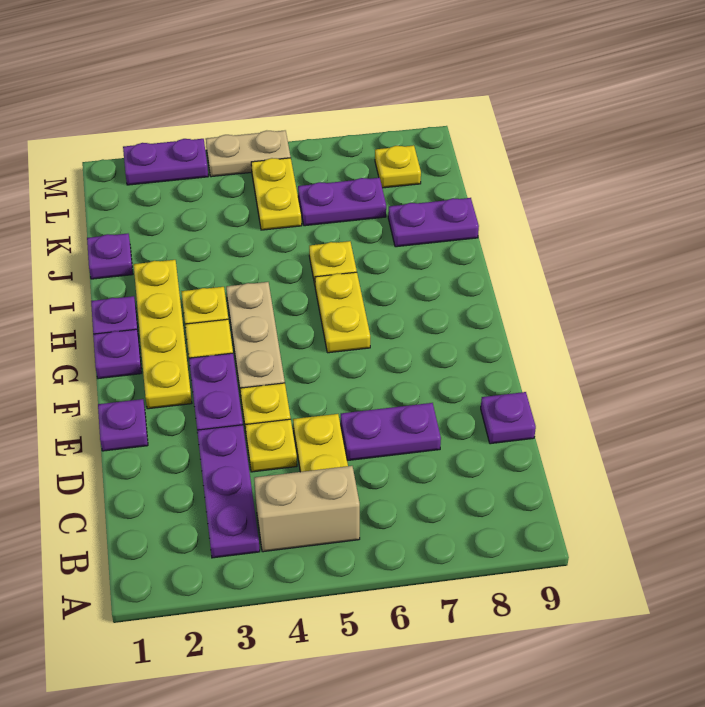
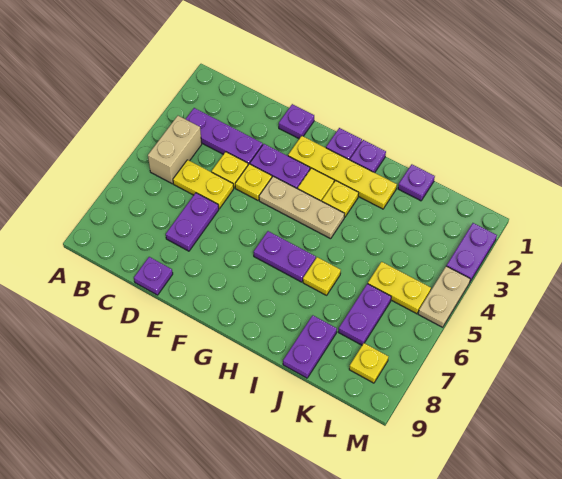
yellow plate G6:H6 level 1 -> purple plate G6:H6 level 1

